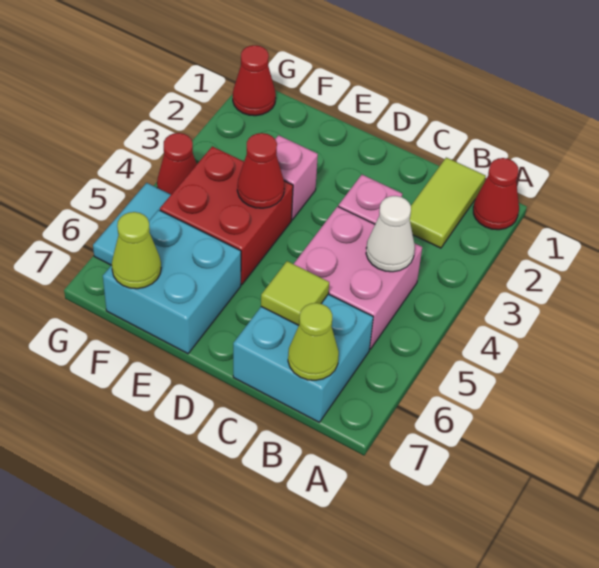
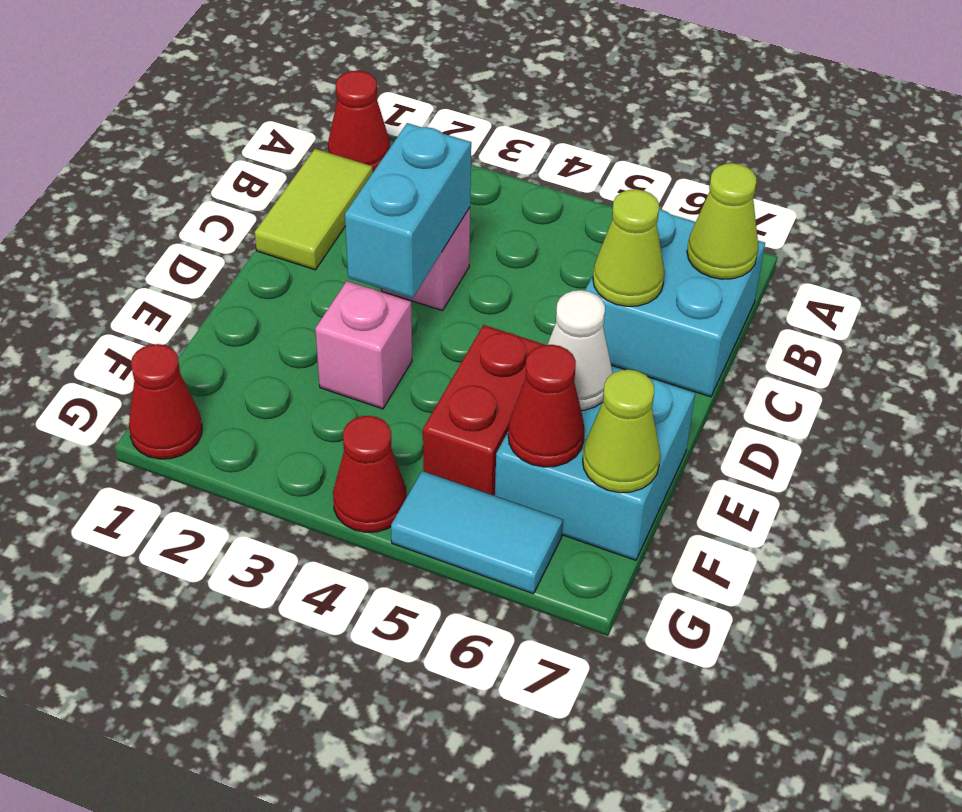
lime tile B1:B2 level 1 -> lime tile B1:C1 level 1
pink brick B4:C5 level 1 -> none
white cone B4 level 2 -> white cone E6 level 2
none -> cyan brick C3:D3 level 2
lime tile C6 level 2 -> lime cone C6 level 2
red brick E4:F5 level 1 -> red brick E5:F5 level 1
red cone E4 level 2 -> red cone F6 level 2

